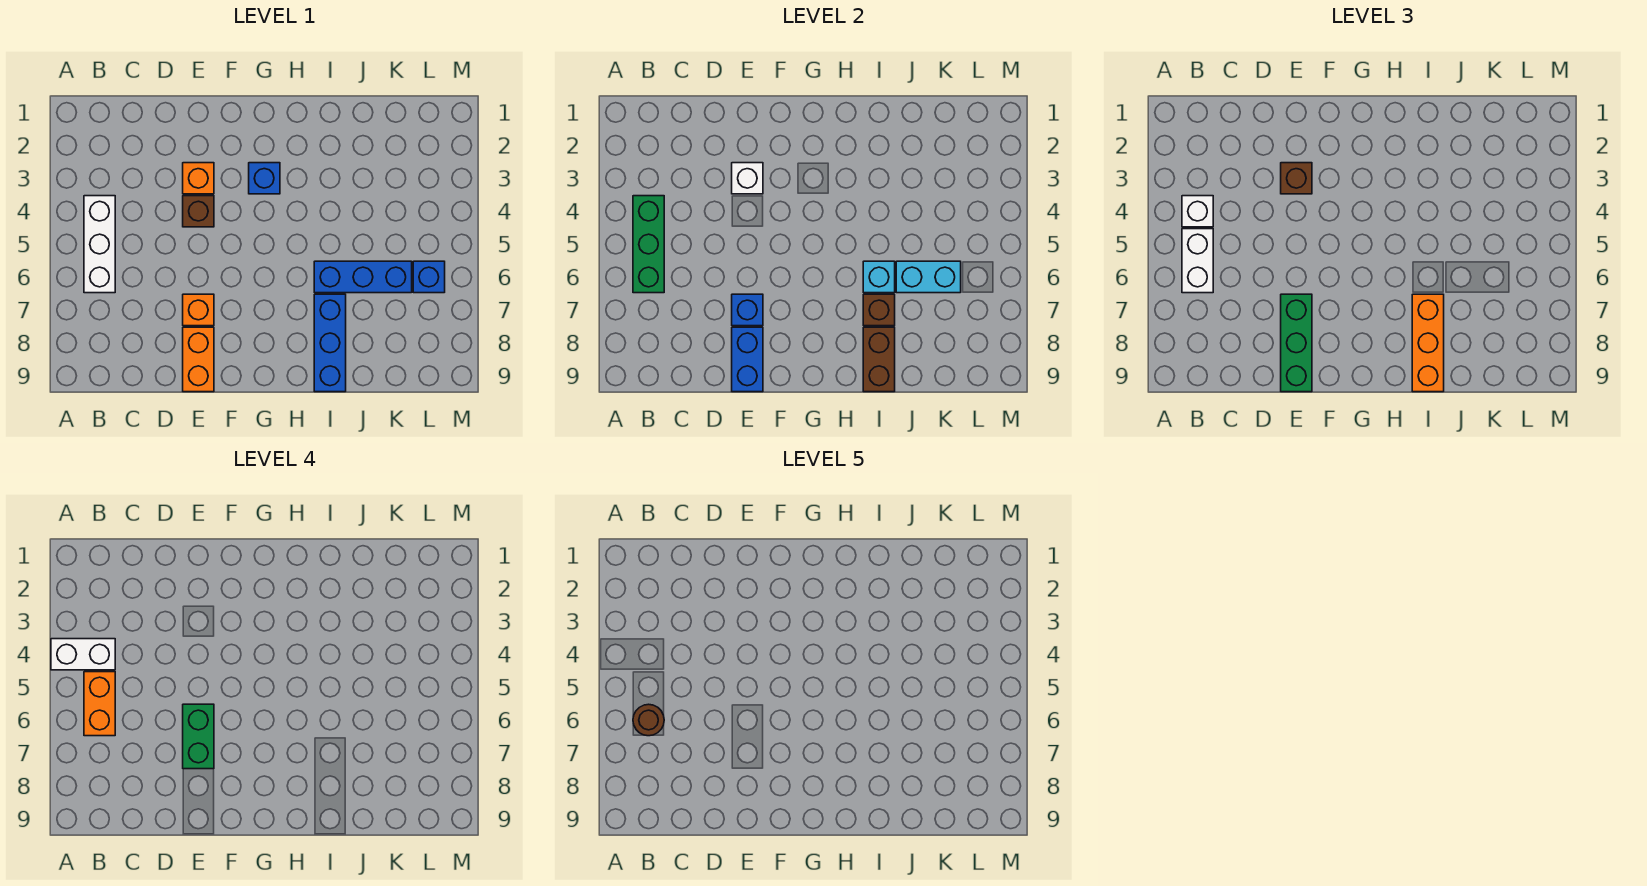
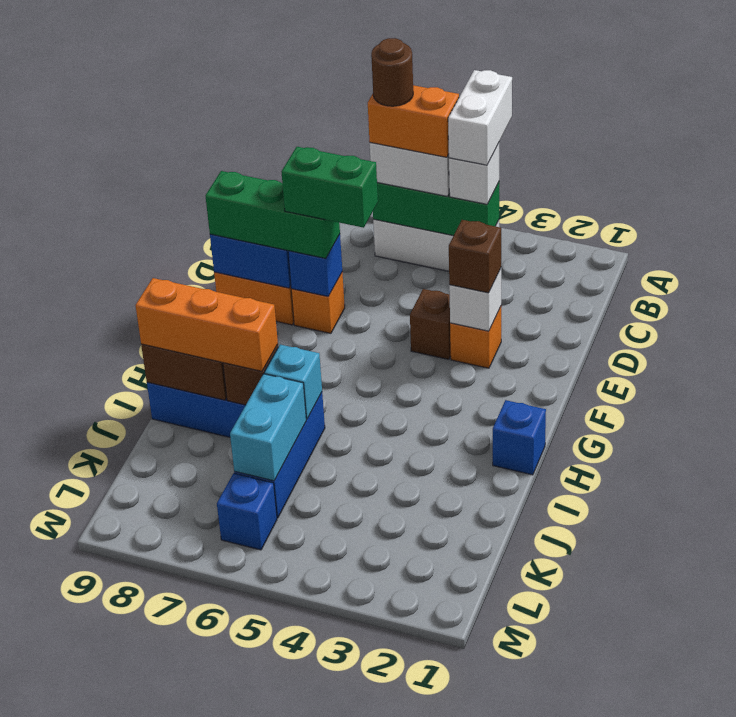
blue brick G3 level 1 -> blue brick H1 level 1

